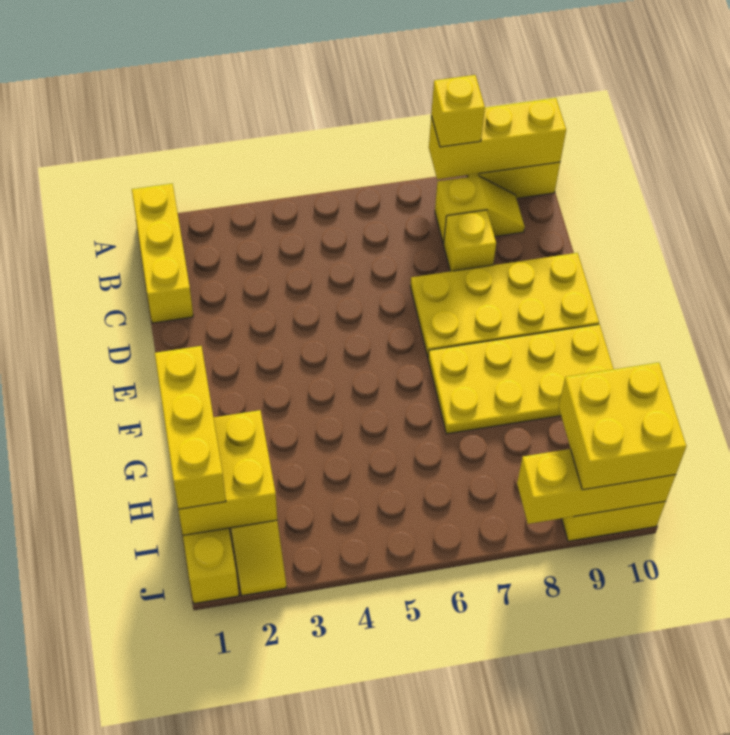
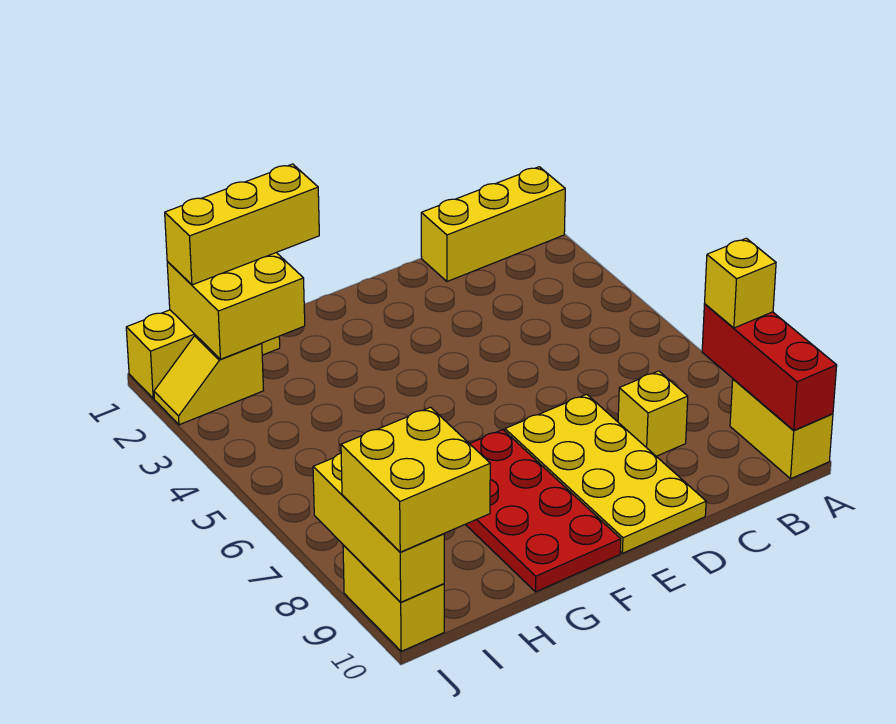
yellow brick A8:A10 level 2 -> red brick A8:A10 level 2
yellow slope B8:B9 level 1 top 8 -> none
yellow plate F7:G10 level 1 -> red plate F7:G10 level 1

